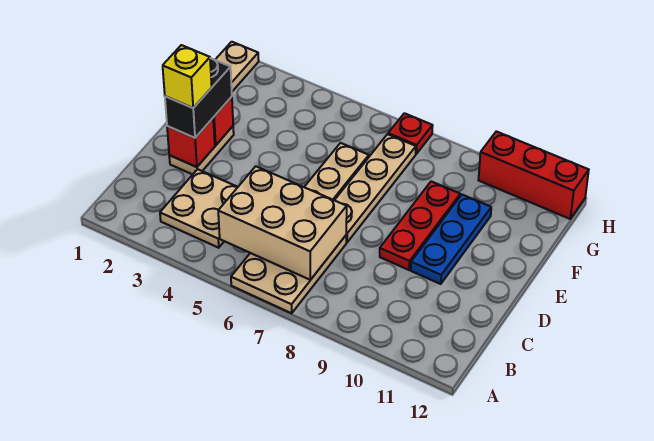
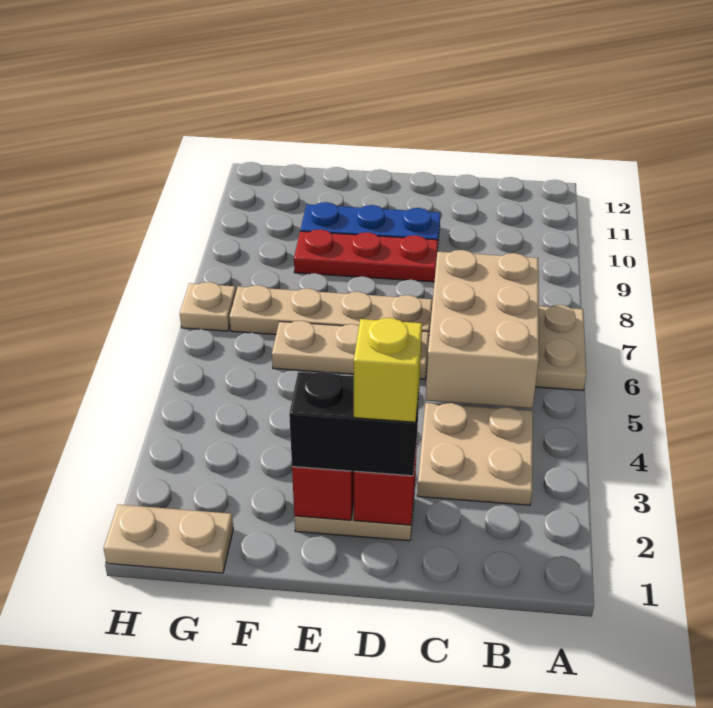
red plate H7 level 1 -> tan plate H7 level 1
red brick H10:H12 level 1 -> none

